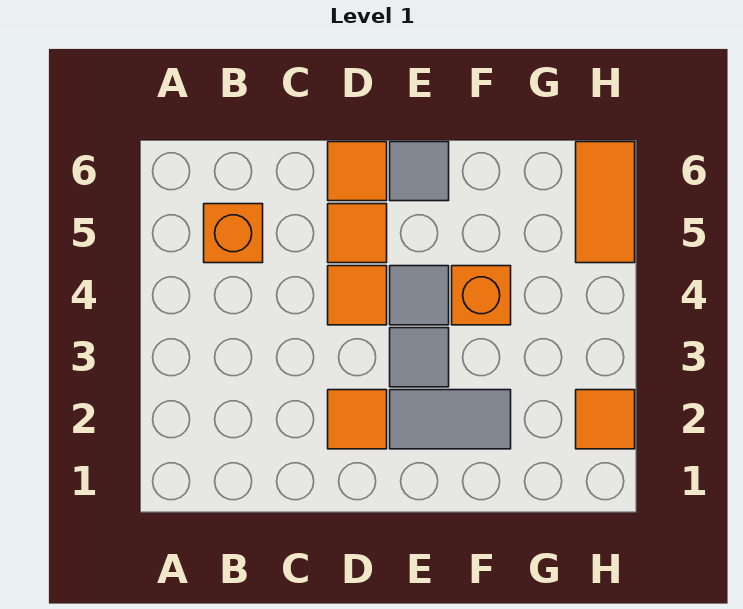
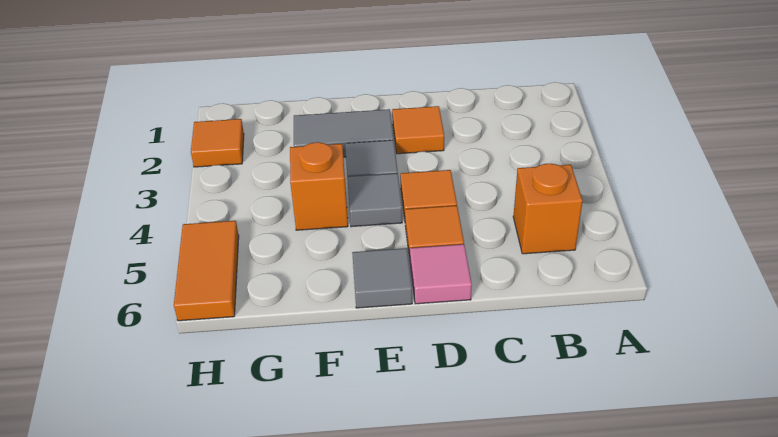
orange tile D6 level 1 -> pink tile D6 level 1

